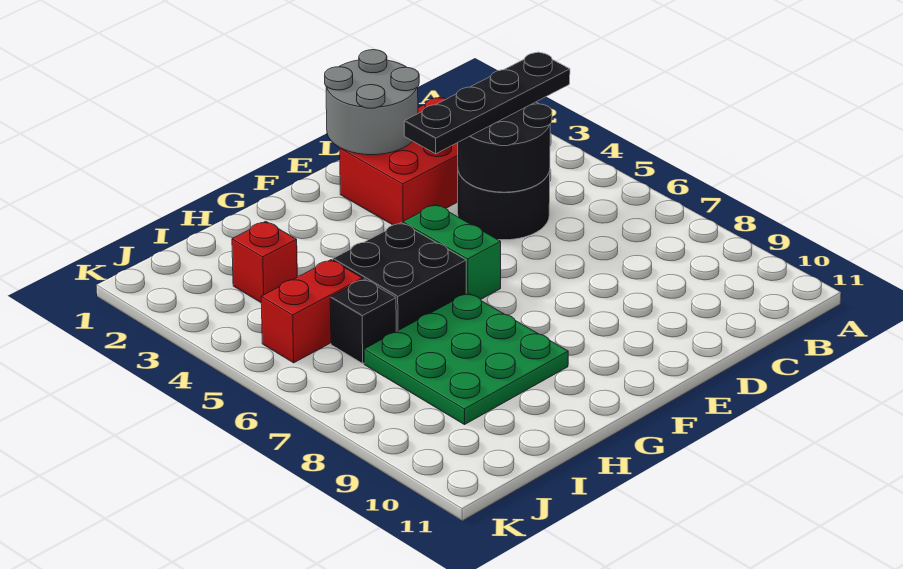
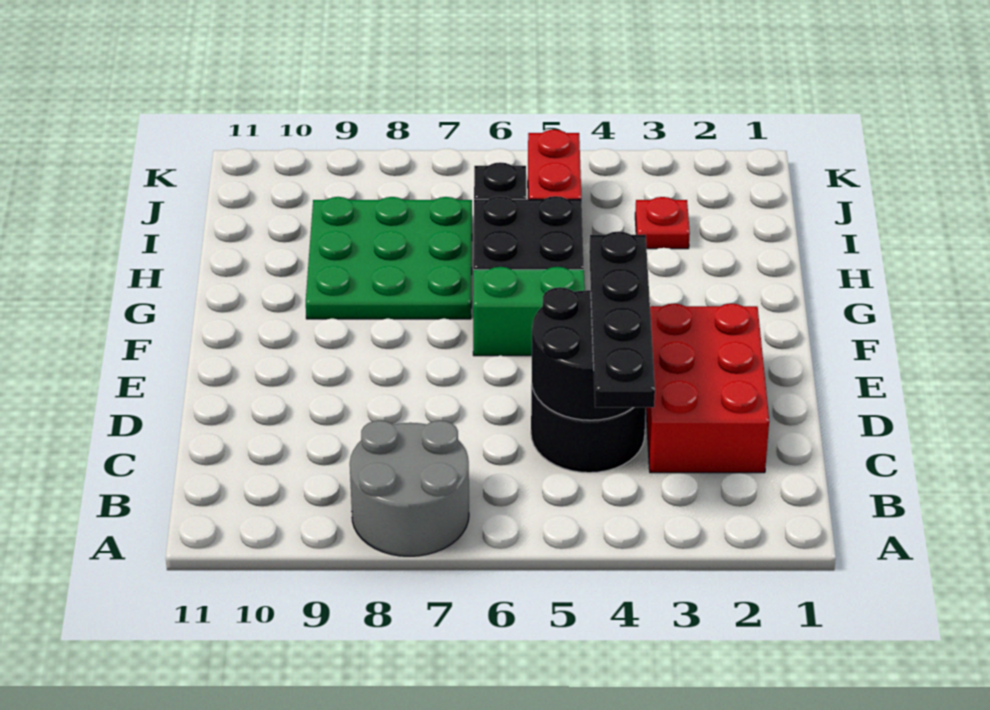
grey round brick D1:E2 level 2 -> grey round brick A7:B8 level 1
red brick I3 level 1 -> red plate I3 level 1

